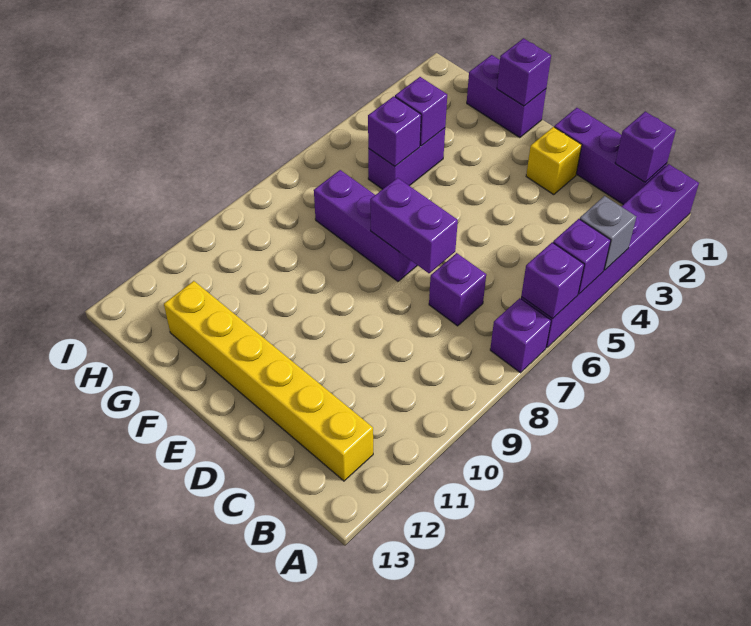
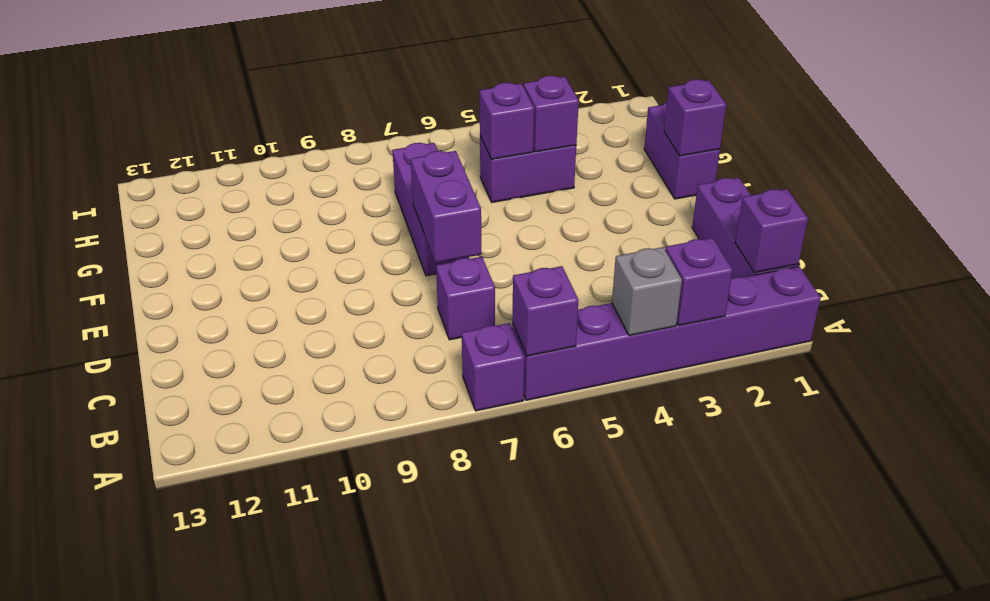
purple brick A5 level 2 -> purple brick A3 level 2
yellow brick B12:G12 level 1 -> none
yellow brick D2 level 1 -> none

